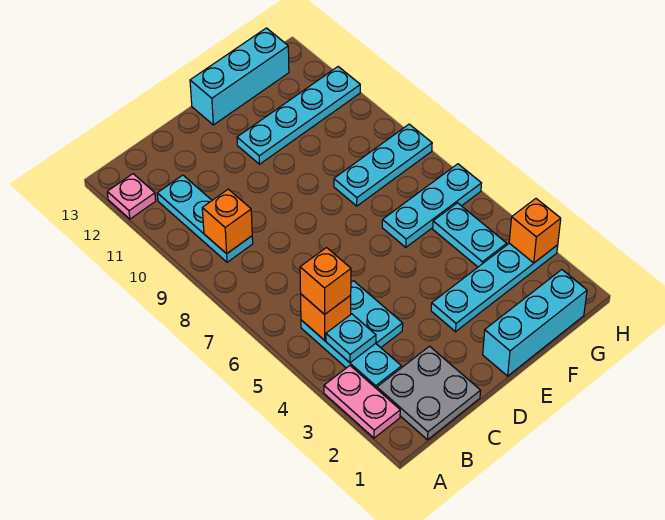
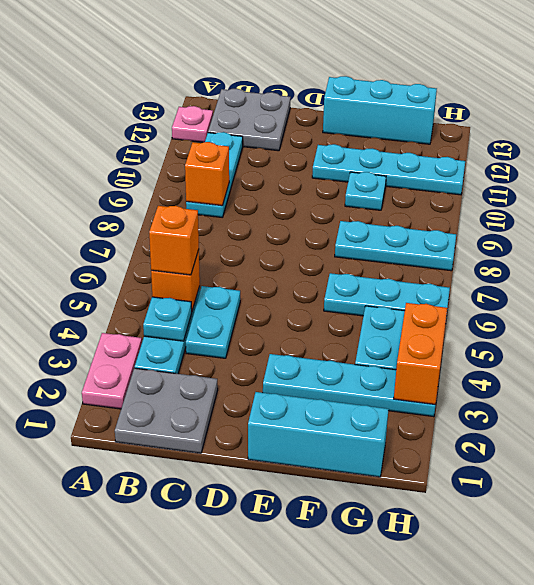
none -> grey plate B12:C13 level 1
none -> cyan plate F10 level 1
orange brick H3 level 2 -> orange brick H3:H4 level 2

